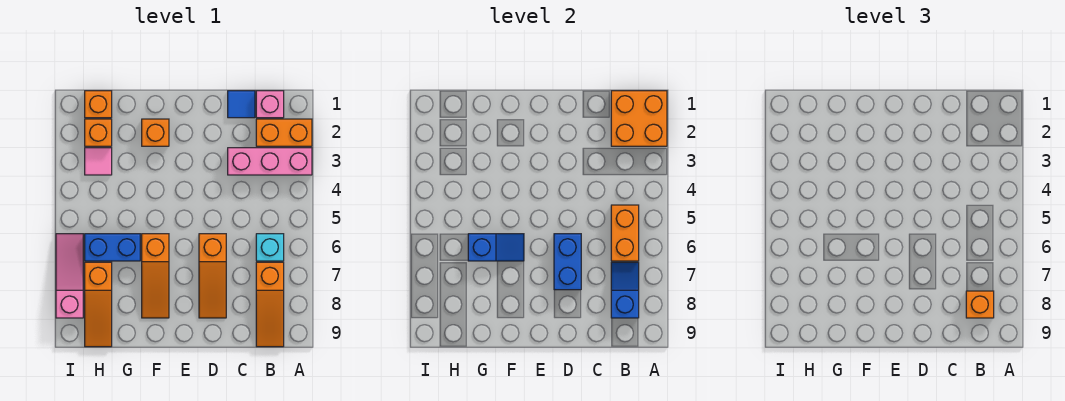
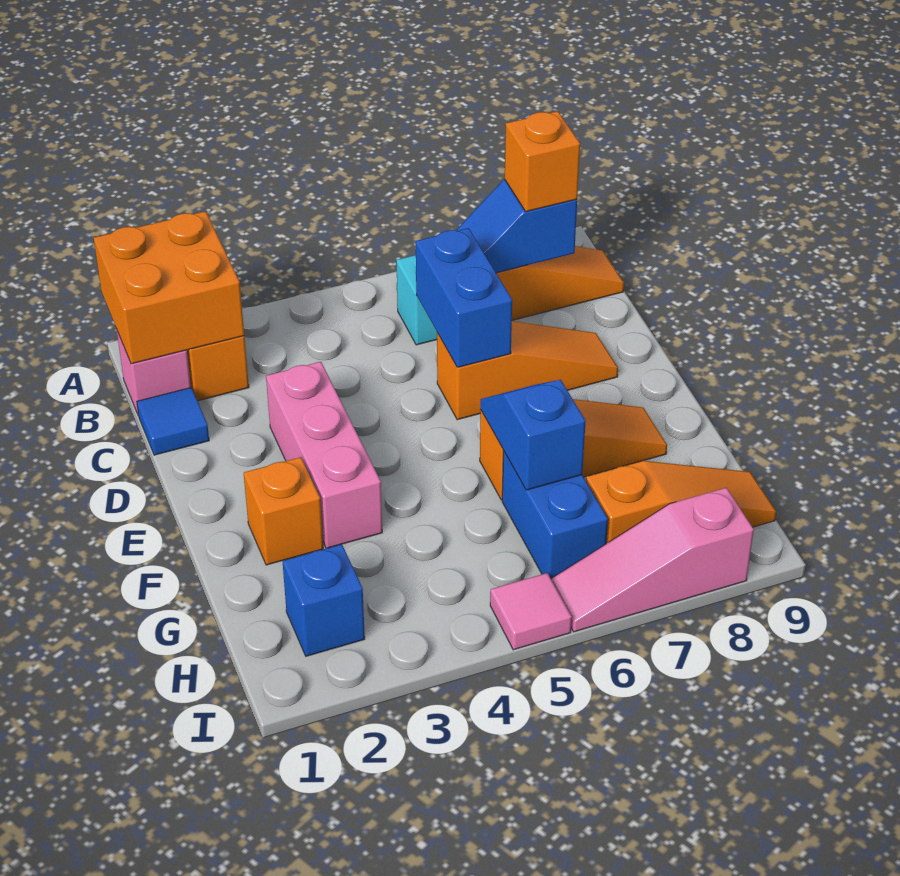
pink brick A3:C3 level 1 -> pink brick D3:F3 level 1
orange brick B5:B6 level 2 -> none
blue brick D6:D7 level 2 -> blue brick C6:D6 level 2
orange brick H1 level 1 -> none
orange brick H2 level 1 -> blue brick H2 level 1
pink tile H3 level 1 -> pink tile I5 level 1

